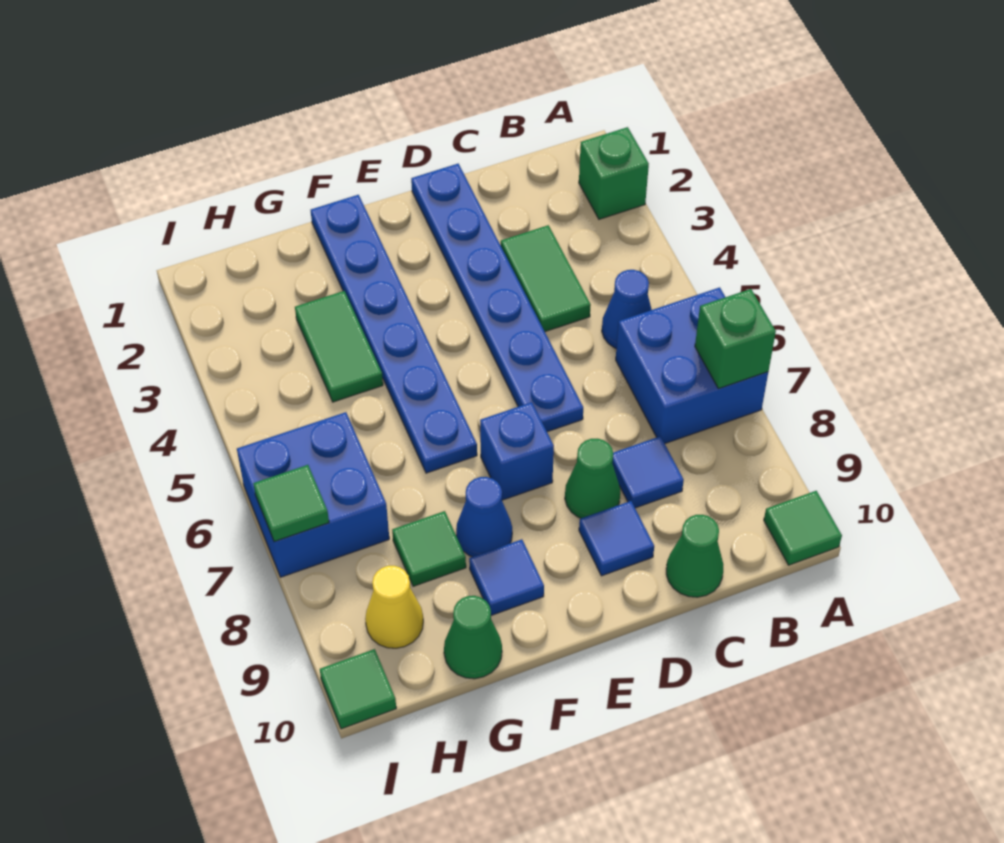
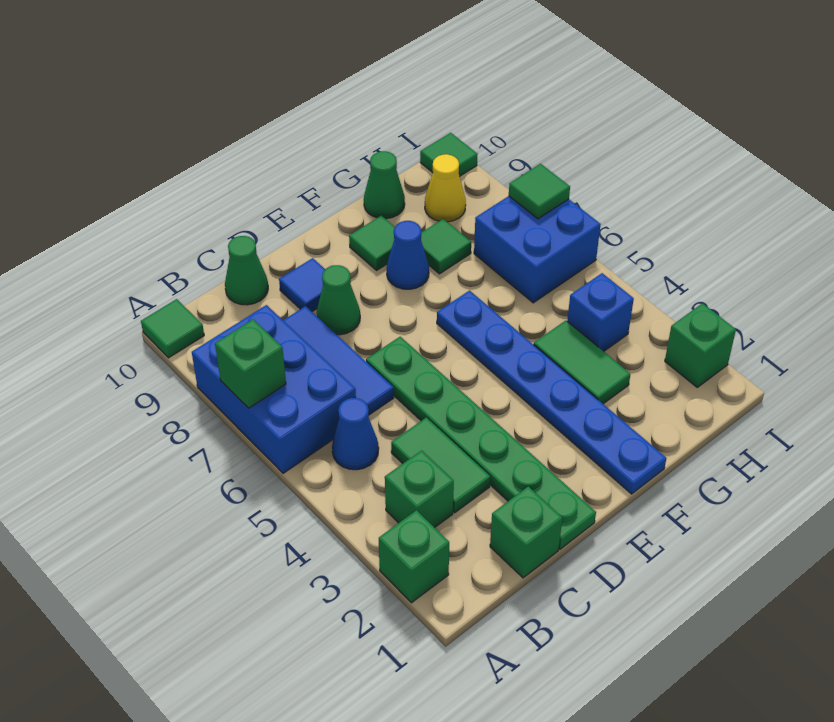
blue brick A6:B7 level 1 -> blue brick A6:B8 level 1
none -> green brick B3 level 1
none -> green brick C1 level 1
blue tile C8 level 1 -> blue tile C6:C8 level 1
blue plate D1:D6 level 1 -> green plate D1:D6 level 1
blue brick E7 level 1 -> blue brick H4 level 1
blue tile F9 level 1 -> green tile F9 level 1
none -> green brick I2 level 1

